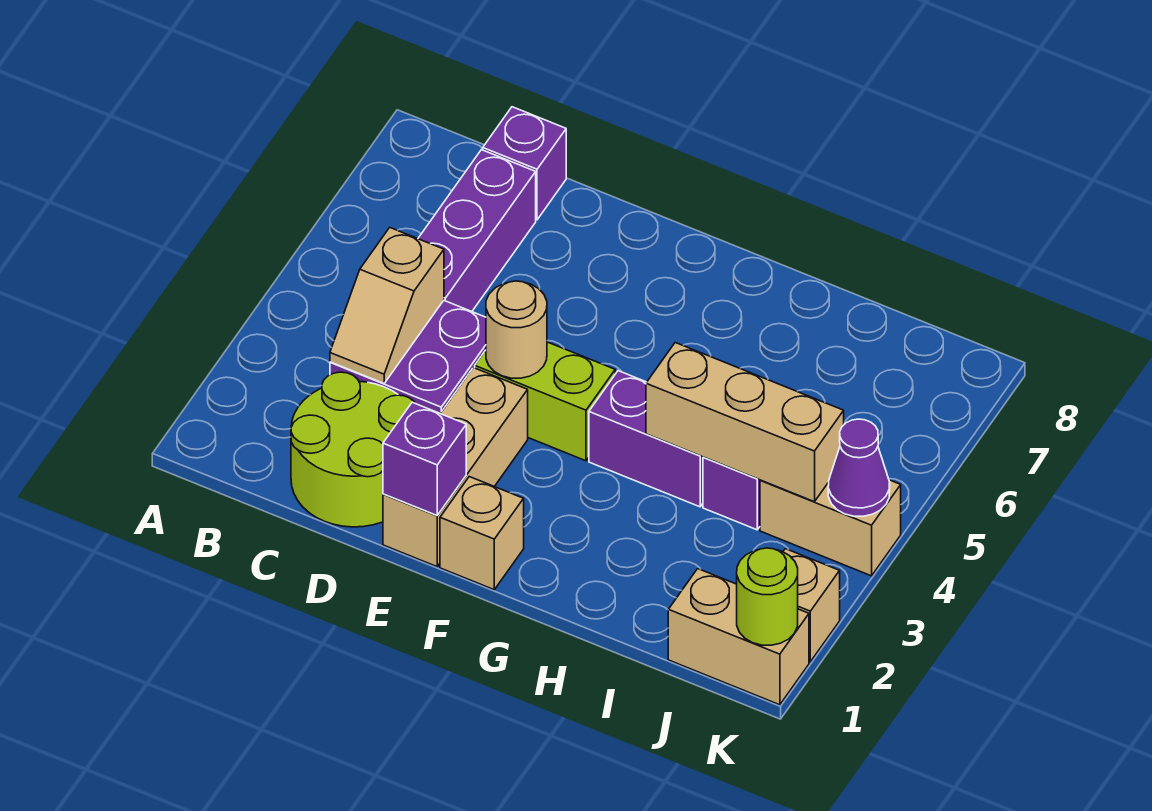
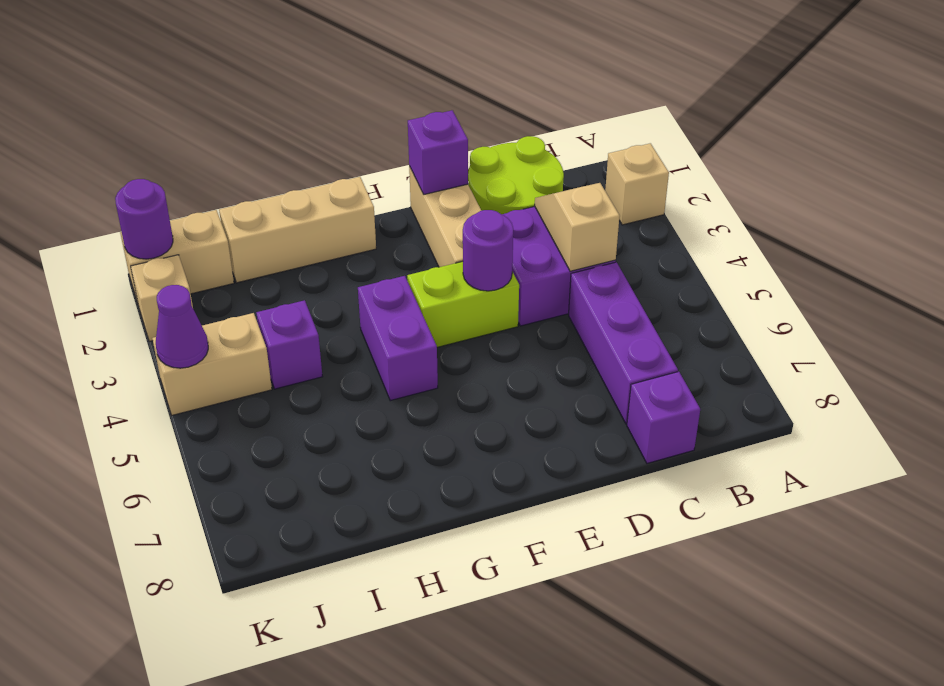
tan round brick E4 level 2 -> purple round brick E4 level 2
tan brick F1 level 1 -> tan brick A2 level 1
purple brick G4:H4 level 1 -> purple brick G4:G5 level 1
tan brick H4:J4 level 2 -> tan brick G1:I1 level 1
lime round brick K1 level 2 -> purple round brick K1 level 2

